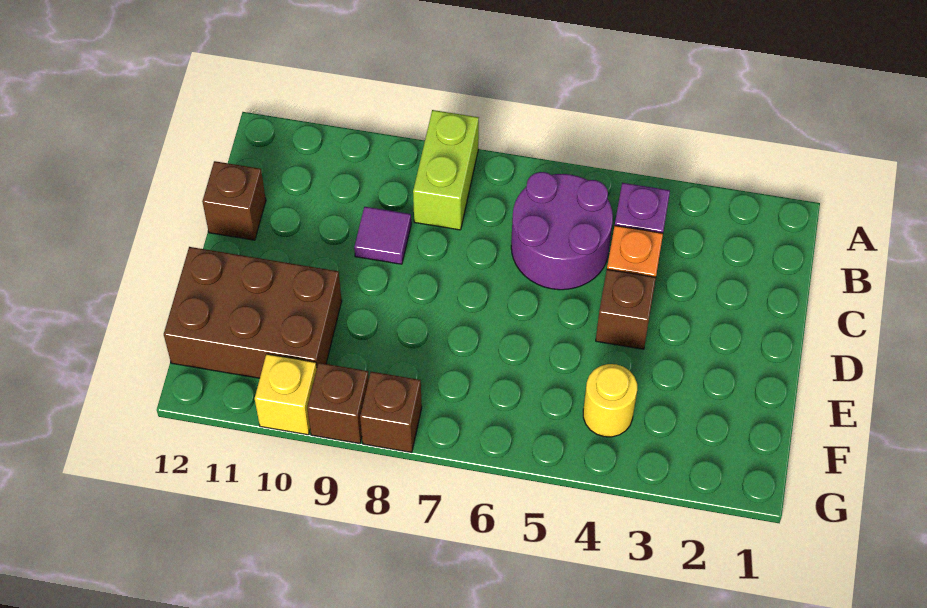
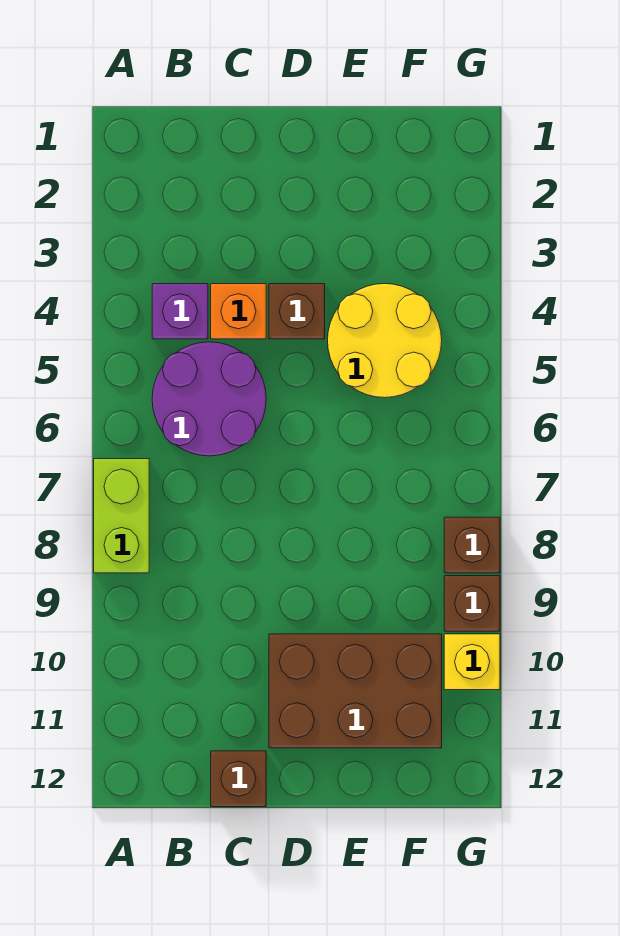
lime brick A8:B8 level 1 -> lime brick A7:A8 level 1
purple tile C9 level 1 -> none
brown brick E10:F12 level 1 -> brown brick D10:F11 level 1
yellow round brick F4 level 1 -> yellow round brick E4:F5 level 1

